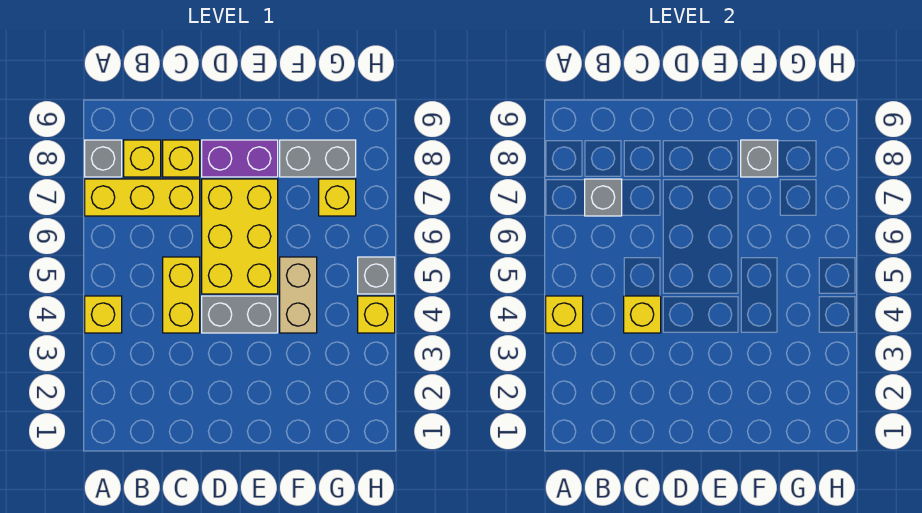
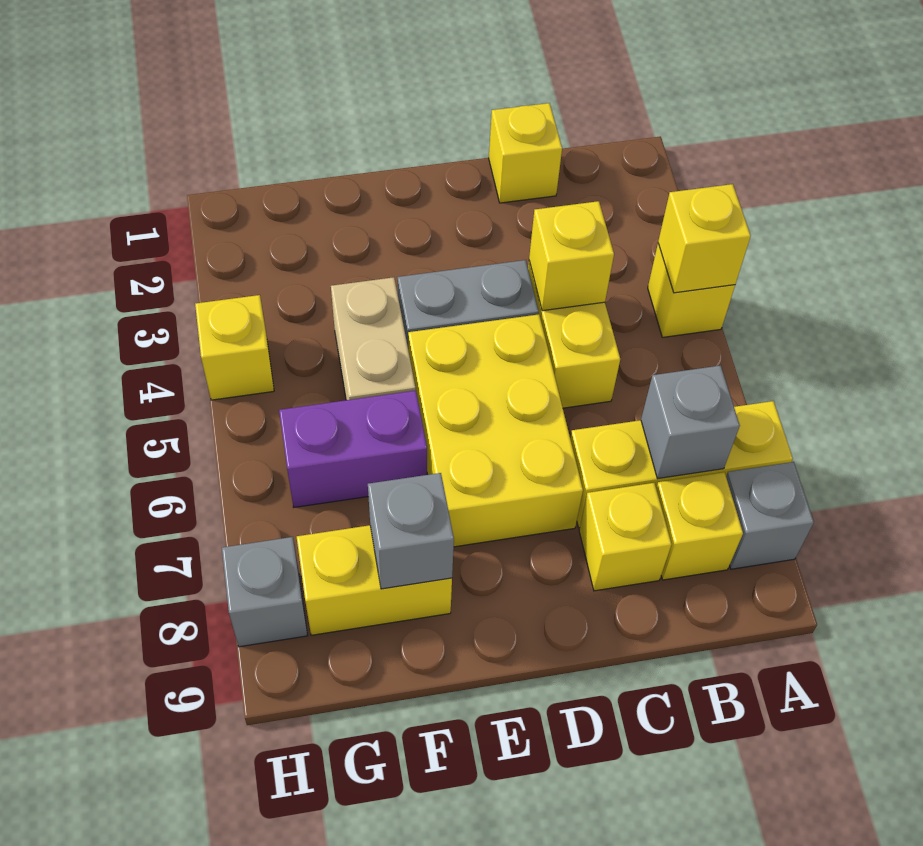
purple brick D8:E8 level 1 -> purple brick F6:G6 level 1
grey brick F8:G8 level 1 -> yellow brick F8:G8 level 1
yellow brick G7 level 1 -> yellow brick C1 level 1
grey brick H5 level 1 -> grey brick H8 level 1

